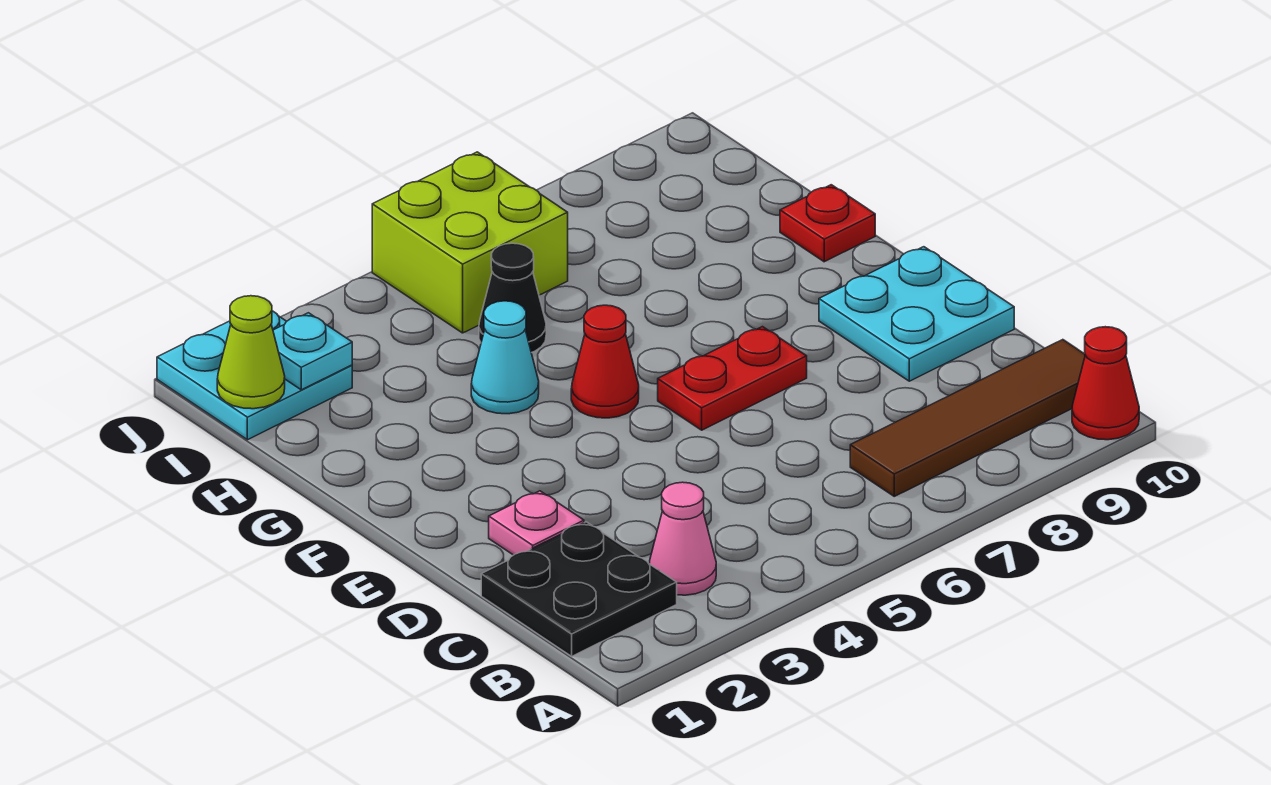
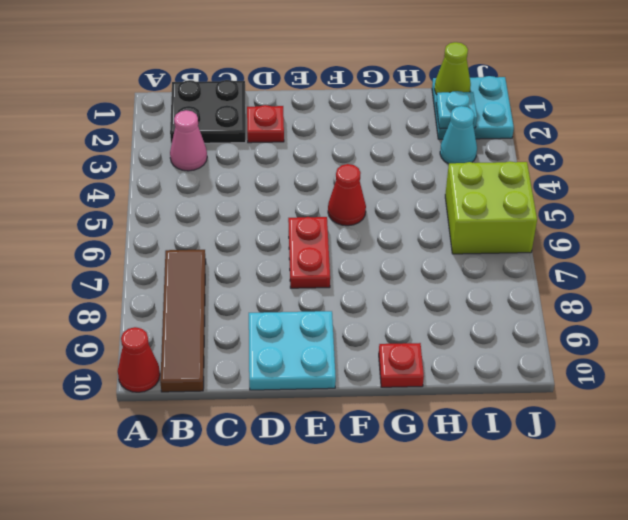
pink plate D2 level 1 -> red plate D2 level 1
cyan cone G4 level 1 -> cyan cone I3 level 1
black cone H5 level 1 -> none

